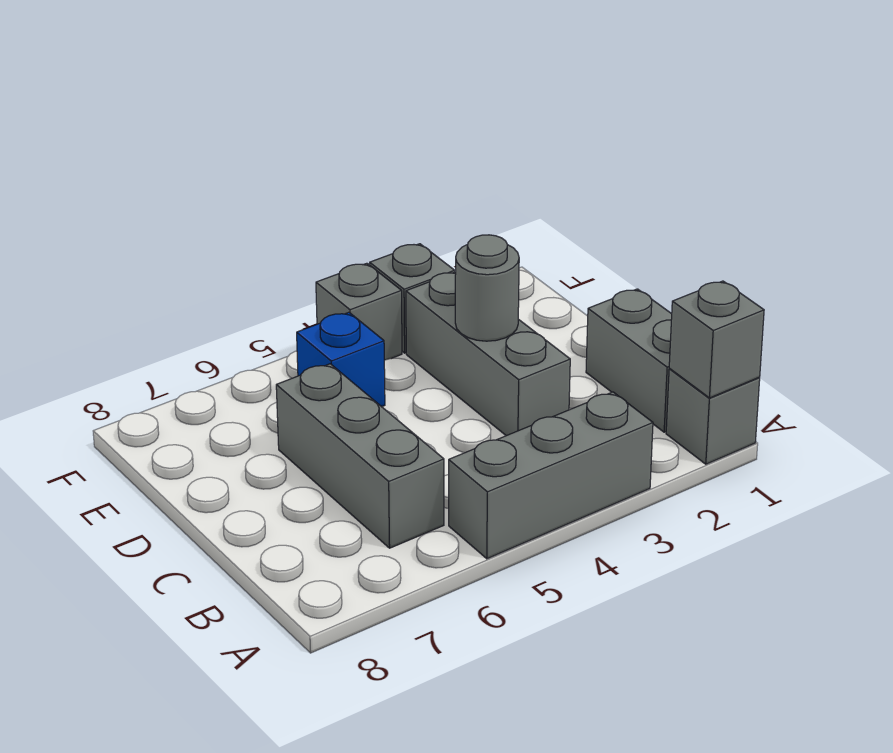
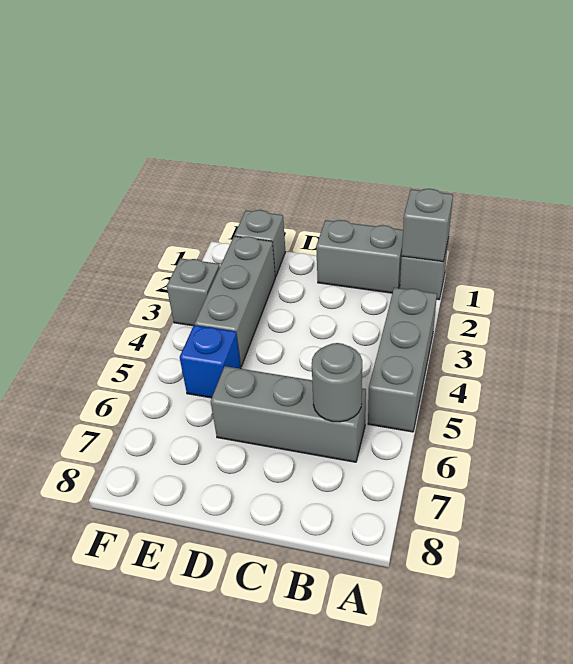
grey brick C3:E3 level 1 -> grey brick E2:E4 level 1
grey round brick D3 level 2 -> grey round brick B6 level 2
grey brick F4 level 1 -> grey brick E1 level 1

